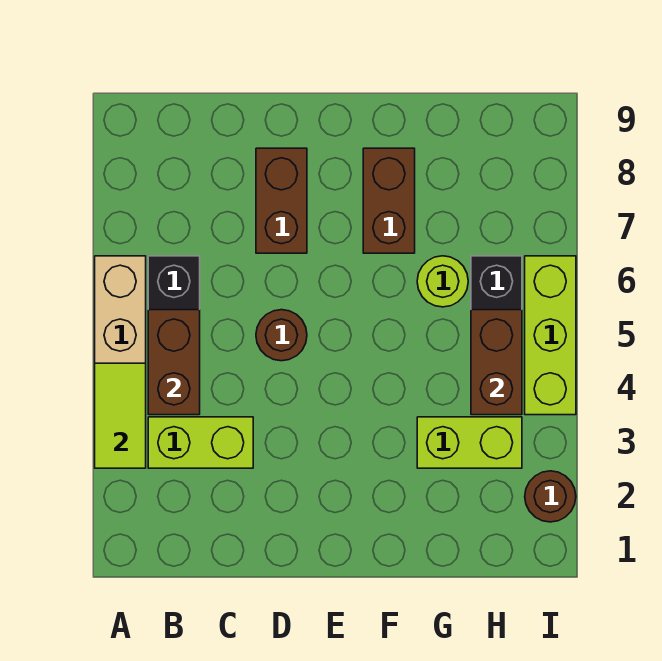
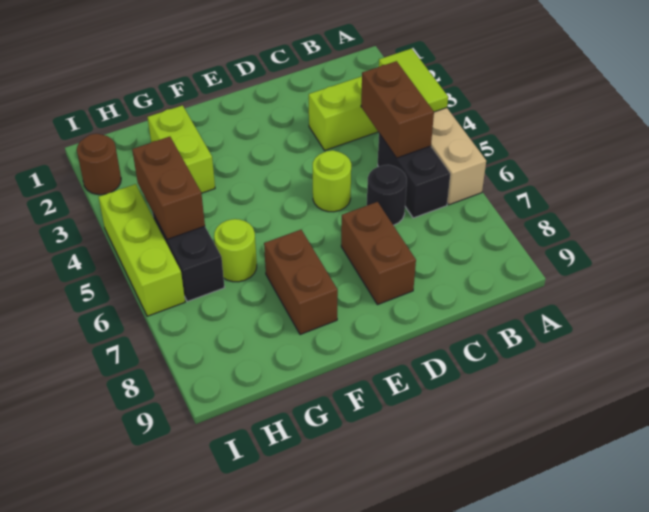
none -> black round brick C6 level 1
brown round brick D5 level 1 -> lime round brick D5 level 1
lime brick G3:H3 level 1 -> lime brick G2:G3 level 1

